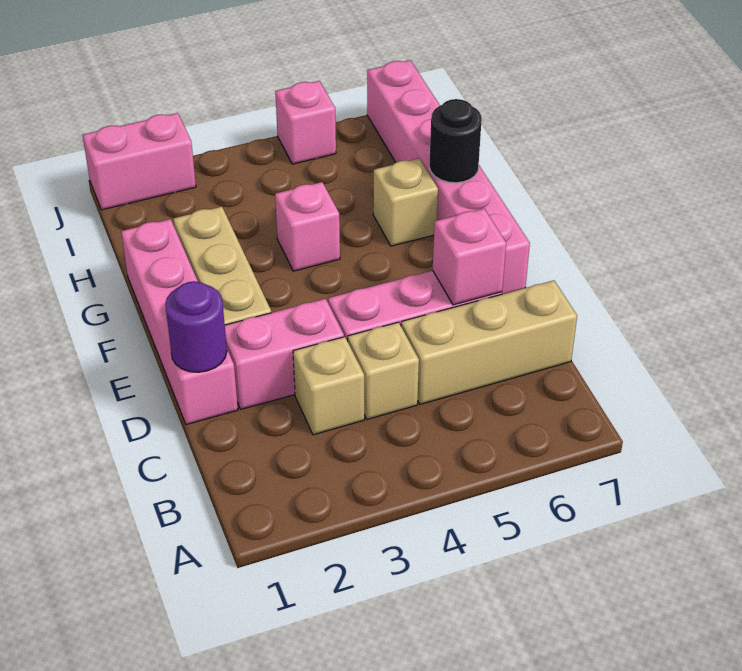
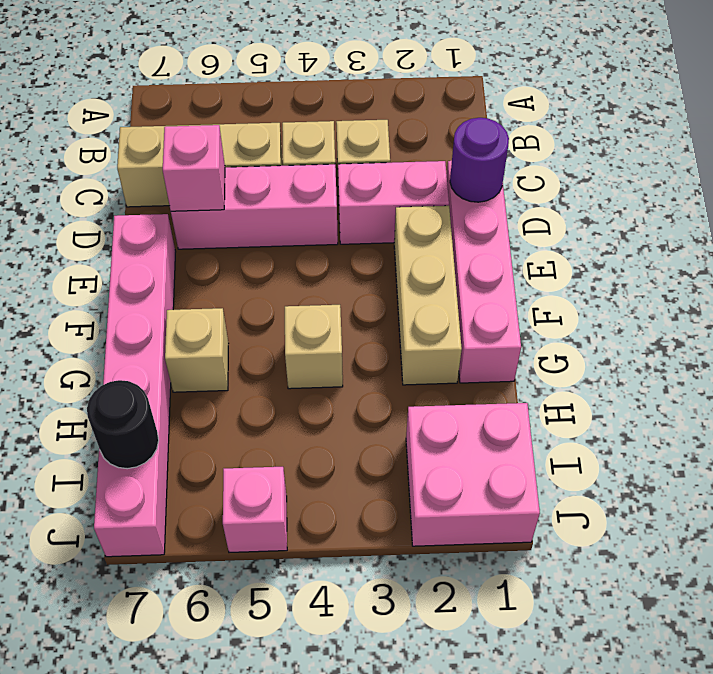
pink brick G4 level 1 -> tan brick G4 level 1
black round brick G7 level 2 -> black round brick I7 level 2
pink brick J1:J2 level 1 -> pink brick I1:J2 level 1

